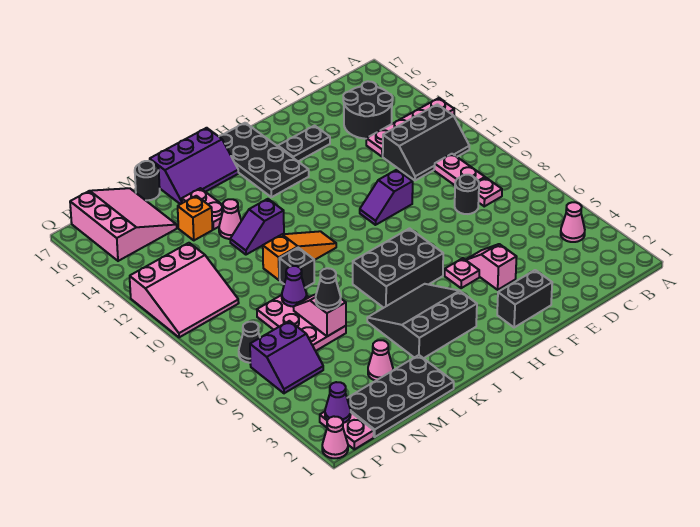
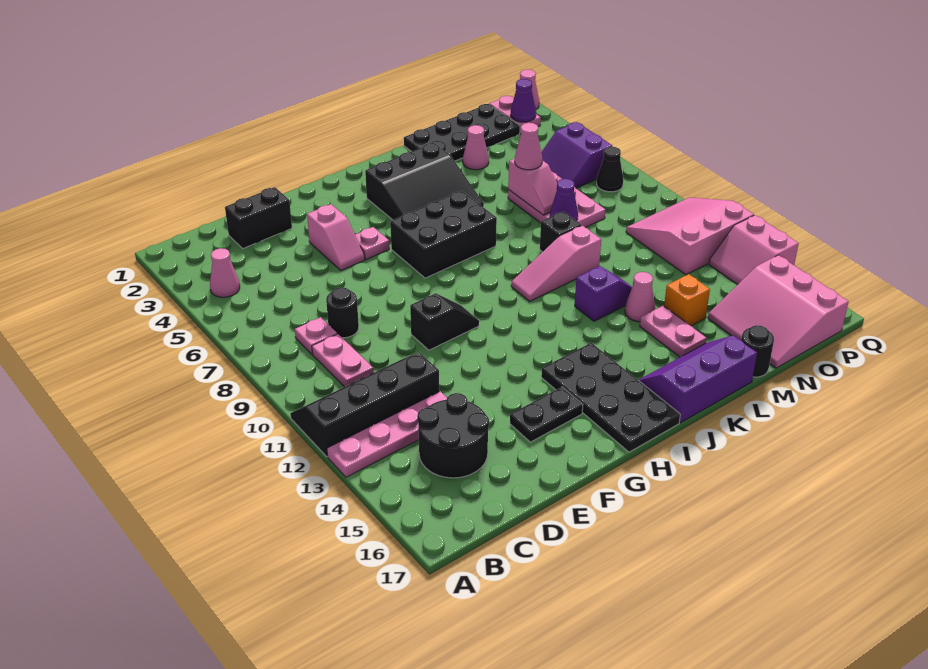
black slope B11:D12 level 1 top 12 -> black slope A11:D12 level 1 top 12
black brick F2:G2 level 1 -> black brick D2:E2 level 1
purple slope F10:G10 level 1 top F -> black slope F10:G10 level 1 top F
orange slope J10:L10 level 1 top L -> pink slope J10:L10 level 1 top L
black cone M6 level 3 -> pink cone M6 level 3
purple slope O5:P6 level 1 top 6 -> purple slope O5:P6 level 1 top P
none -> pink slope P13:Q14 level 1 top Q

